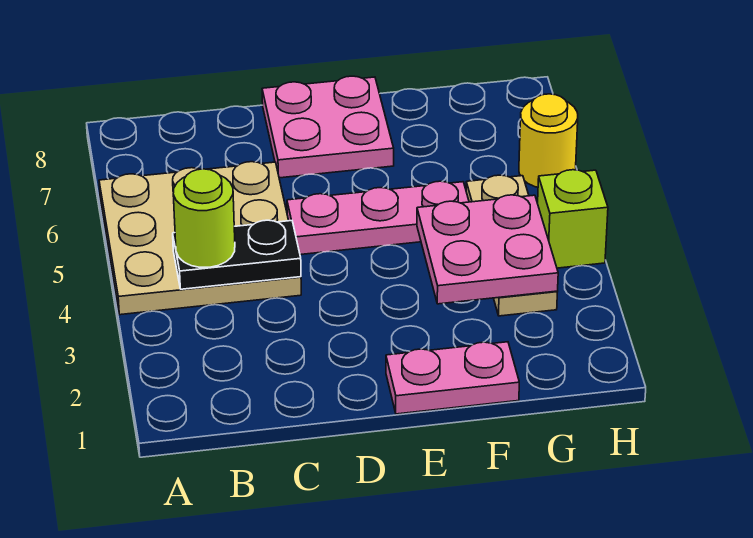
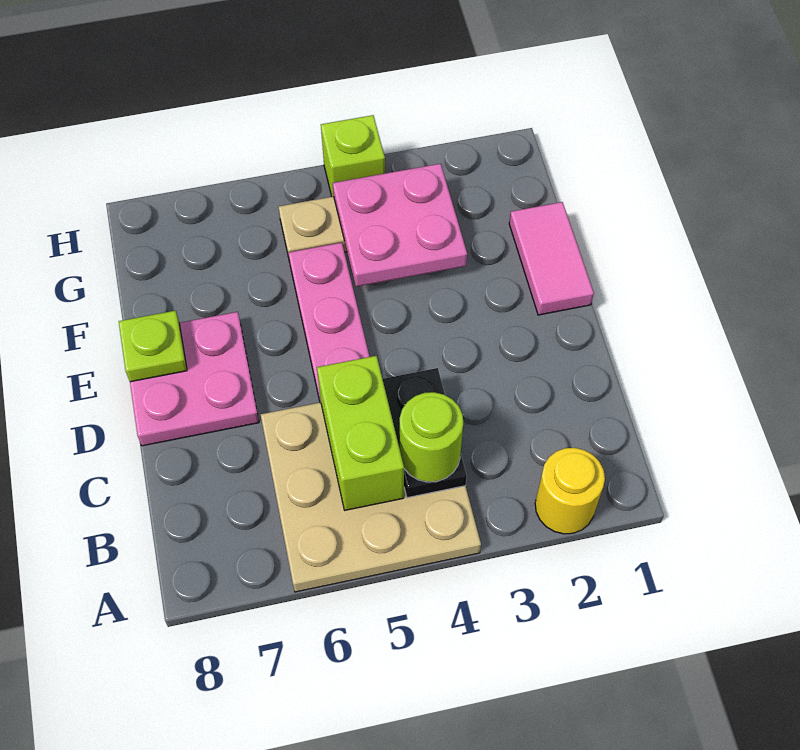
none -> lime brick B5:C5 level 2
pink plate E1:F1 level 1 -> pink tile E1:F1 level 1
none -> lime plate E8 level 2
yellow round brick H6 level 1 -> yellow round brick A2 level 1

